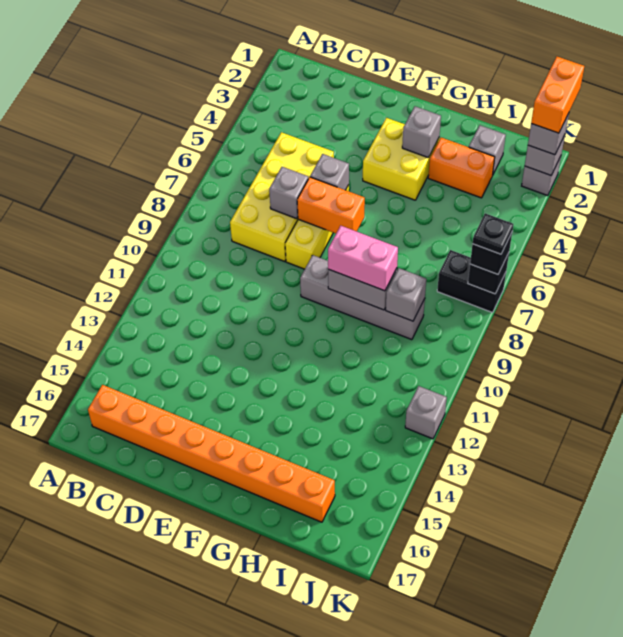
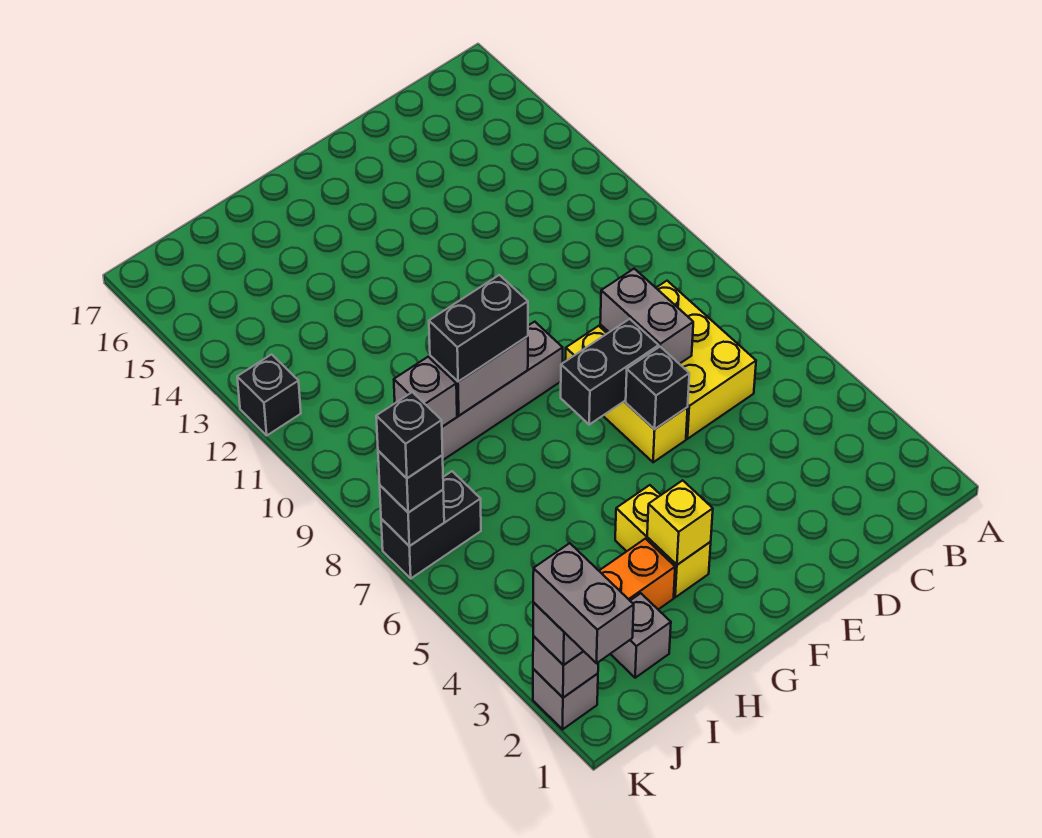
orange brick B16:I16 level 1 -> none
yellow brick C5:D8 level 1 -> yellow brick C6:D8 level 1
grey brick D7 level 2 -> grey brick D7:D8 level 2
grey brick E6 level 2 -> black brick E6 level 2
orange brick E7:F7 level 2 -> black brick E7:F7 level 2
yellow brick F3:G4 level 1 -> yellow brick G3:G4 level 1
grey brick G3 level 2 -> yellow brick G3 level 2
pink brick G9:H9 level 3 -> black brick G9:H9 level 3
orange brick K1:K2 level 4 -> grey brick K1:K2 level 4
black plate K7 level 4 -> black brick K7 level 4
grey brick K12 level 1 -> black brick K12 level 1

